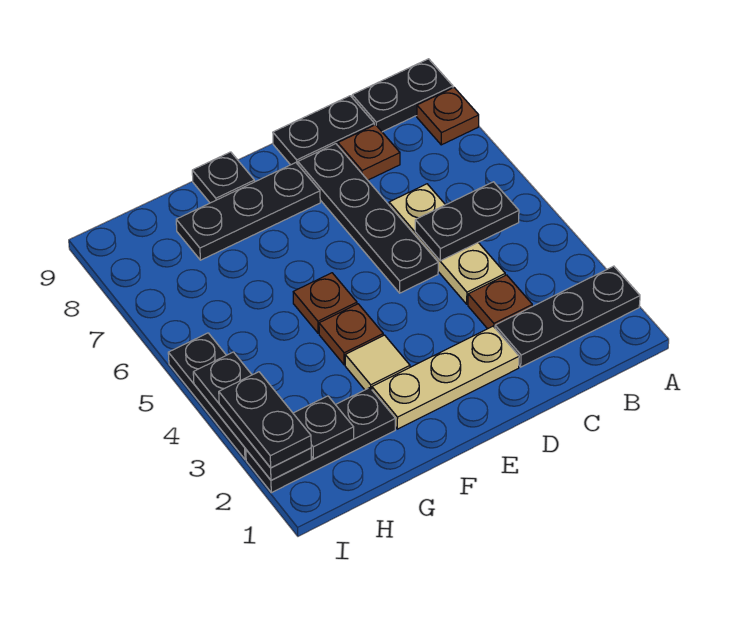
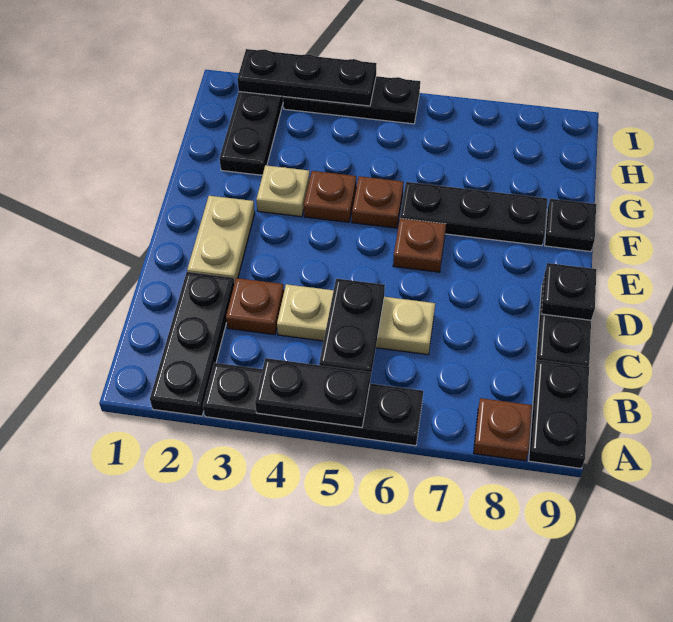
brown plate C8 level 1 -> brown plate E6 level 1
tan plate D2:F2 level 1 -> tan plate D2:E2 level 1
black plate D5:D8 level 1 -> black plate A3:A6 level 1
black plate E8:G8 level 1 -> black plate F6:F8 level 1
tan tile F3 level 1 -> tan plate F3 level 1
black plate H2 level 2 -> black plate D9 level 2
black plate I2:I3 level 3 -> black plate A4:A5 level 2

